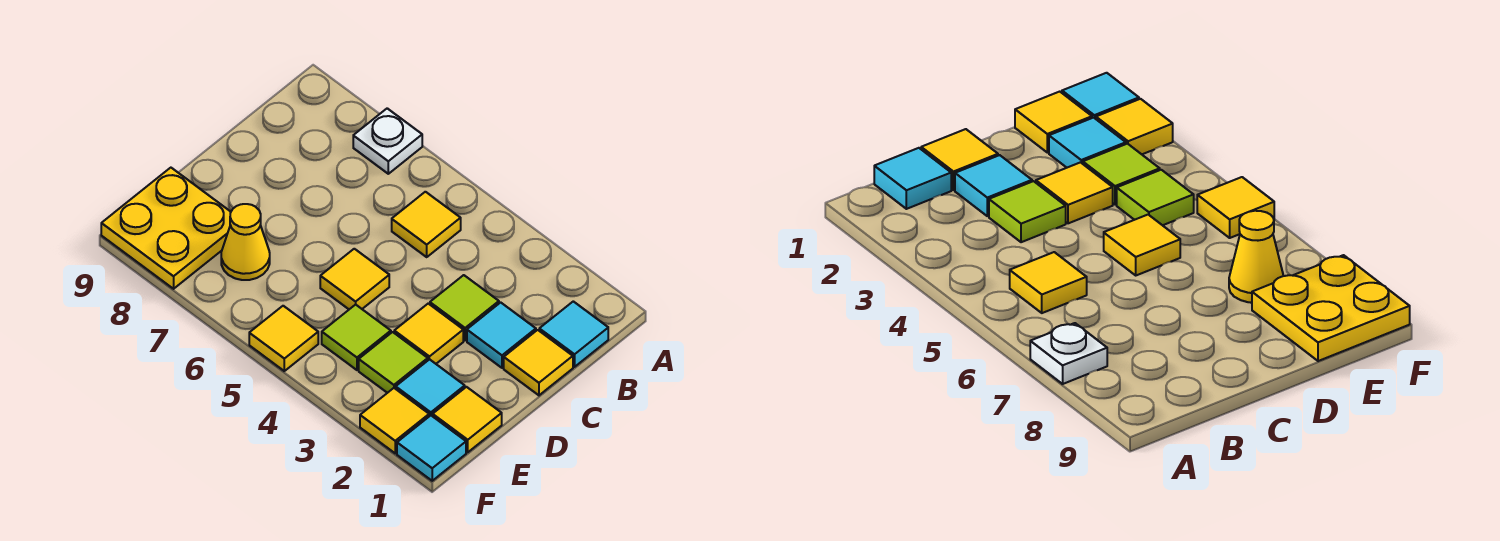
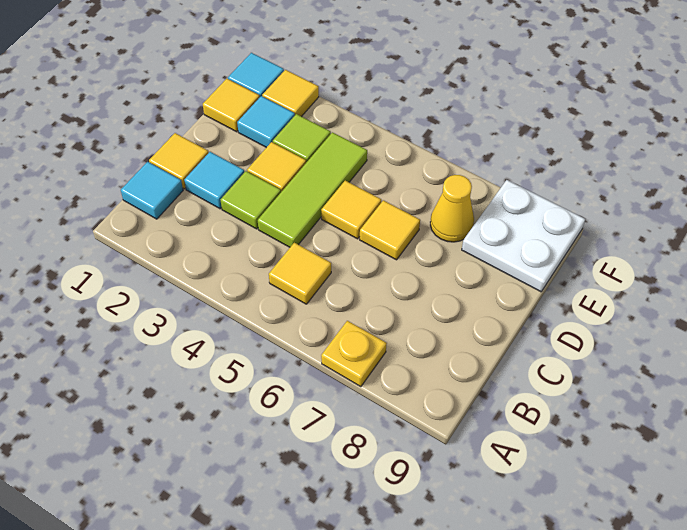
white plate A7 level 1 -> yellow plate A7 level 1
lime tile E4 level 1 -> lime tile C4:E4 level 1
yellow plate E8:F9 level 1 -> white plate E8:F9 level 1
yellow tile F5 level 1 -> yellow tile D6 level 1

